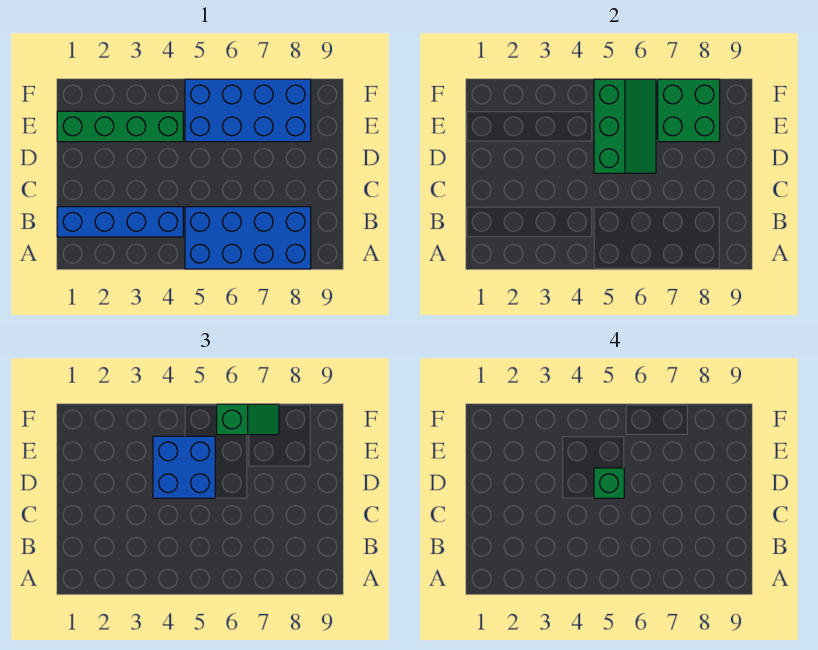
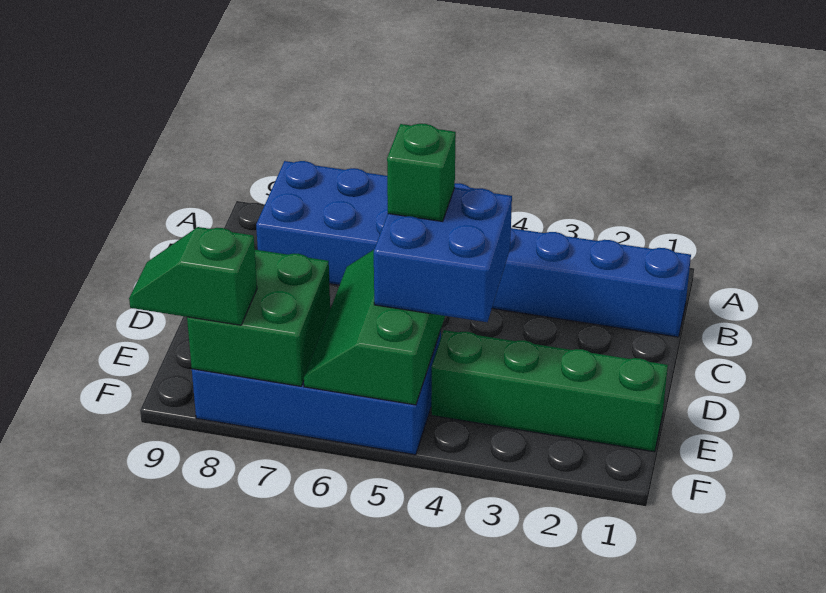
green slope F6:F7 level 3 top 6 -> green slope F8:F9 level 3 top 8

